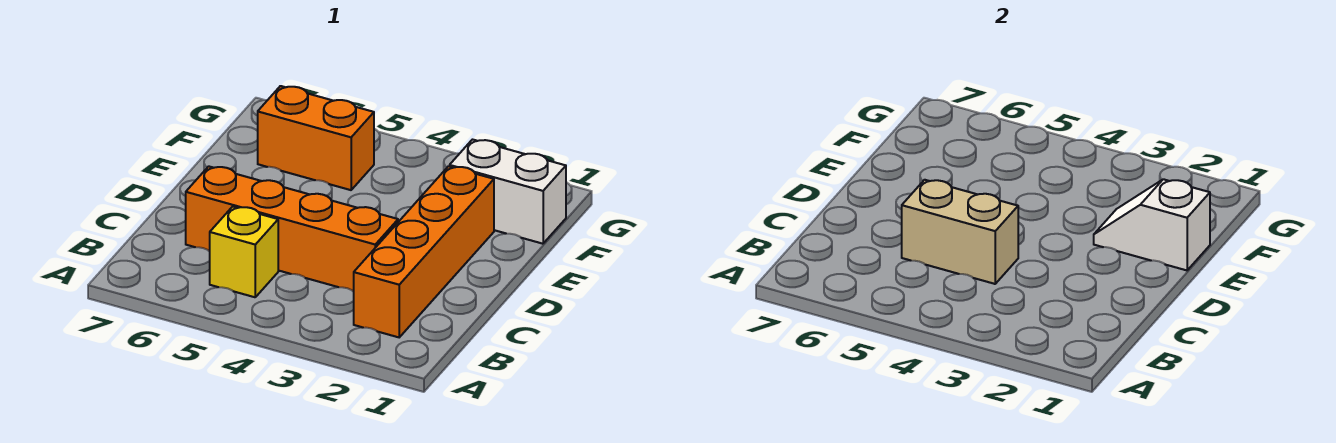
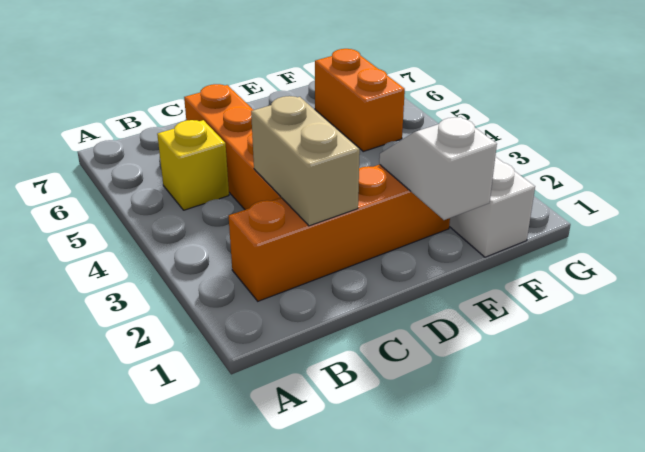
tan brick C4:C5 level 2 -> tan brick C2:C3 level 2

